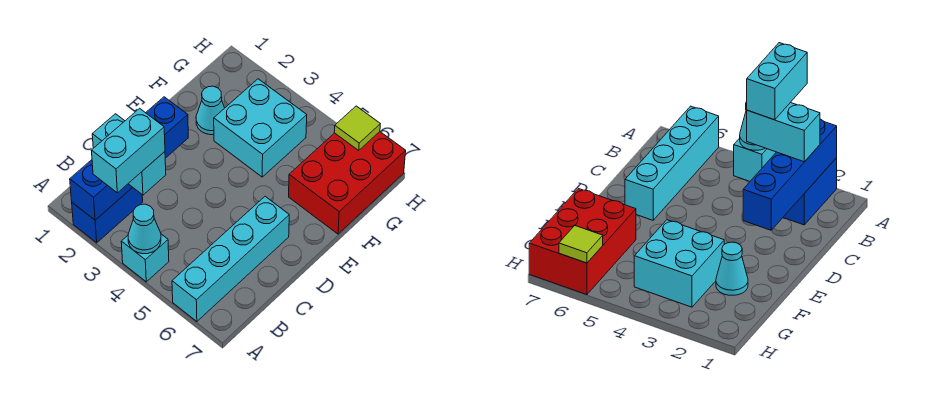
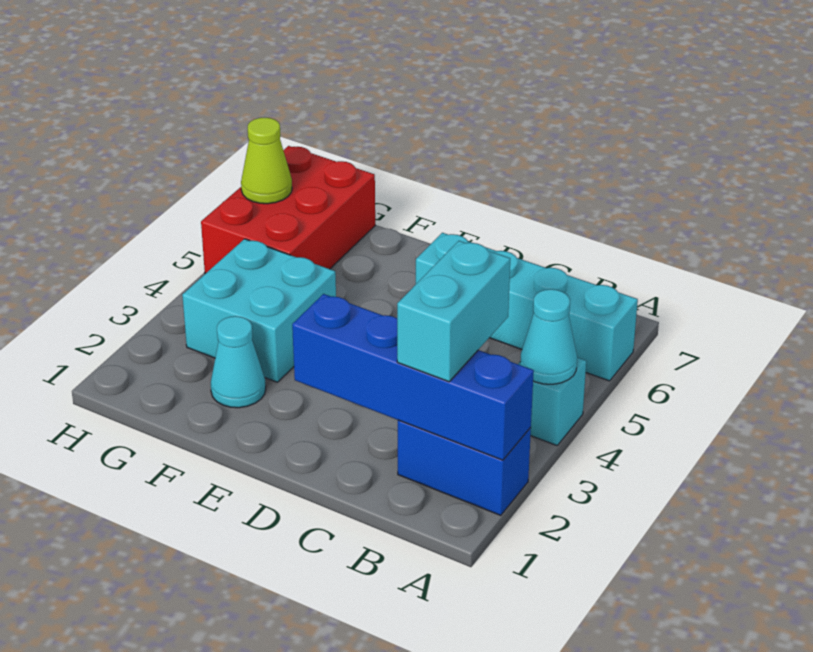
cyan brick A3:B3 level 4 -> none
red brick F6:H7 level 1 -> red brick G5:H7 level 1
lime tile H6 level 2 -> lime cone H6 level 2

